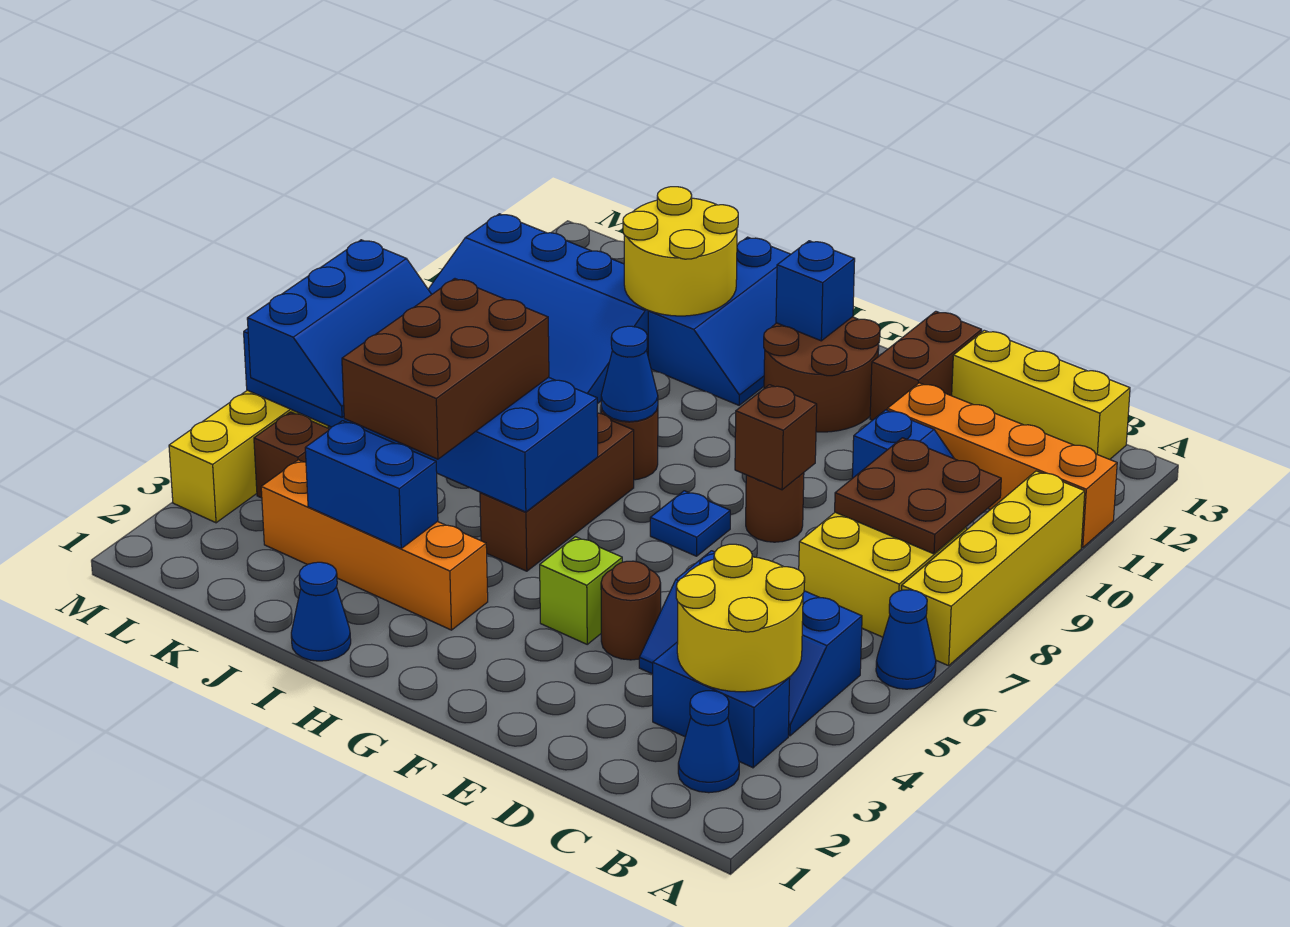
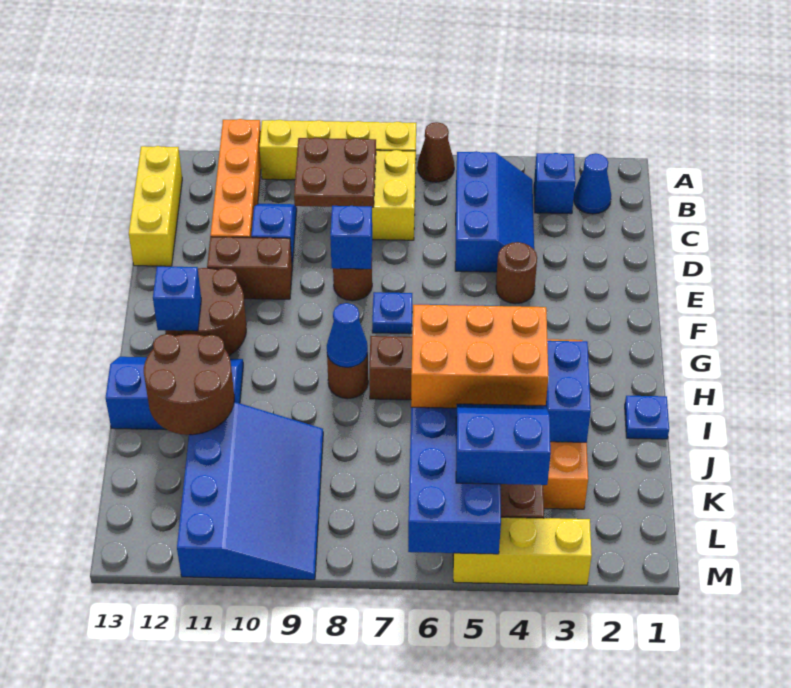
blue cone A6 level 1 -> brown cone A6 level 1
blue brick B3:C3 level 1 -> blue brick B3 level 1
yellow round brick B3:C4 level 2 -> none
brown brick E8 level 2 -> blue brick E8 level 2
brown brick E12:E13 level 1 -> brown brick E10:E11 level 1
lime brick F4 level 1 -> none
blue cone I1 level 1 -> blue plate I1 level 1
brown brick I4:J6 level 3 -> orange brick I4:J6 level 3
yellow round brick I11:J12 level 2 -> brown round brick I11:J12 level 2
blue slope K4:L6 level 3 top L -> blue slope K4:L5 level 3 top L

